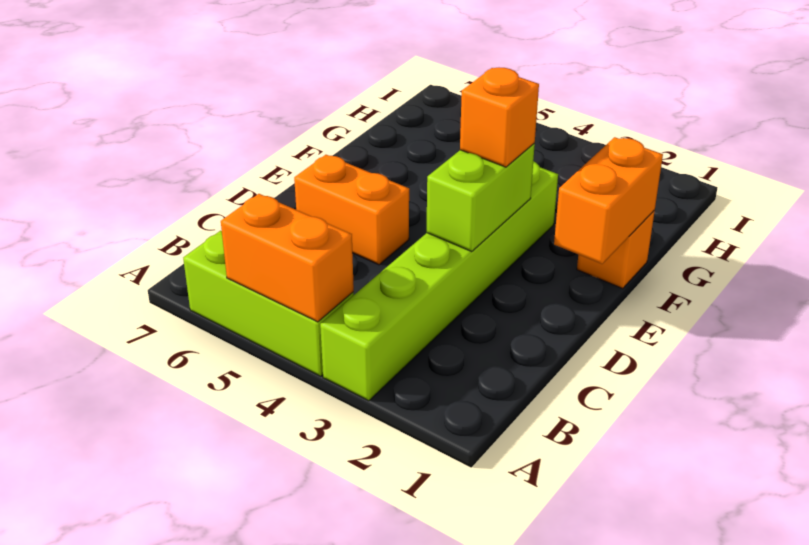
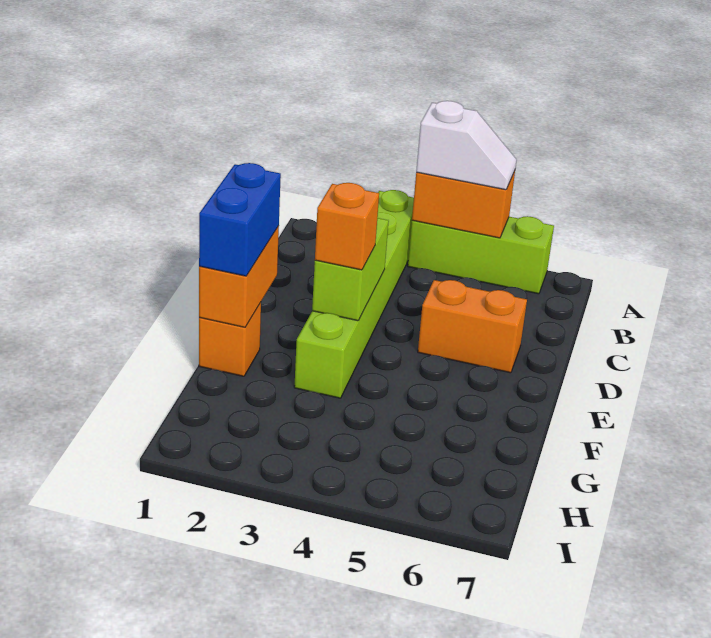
none -> white slope A4:A5 level 3 top 4
none -> blue brick E1:F1 level 3

